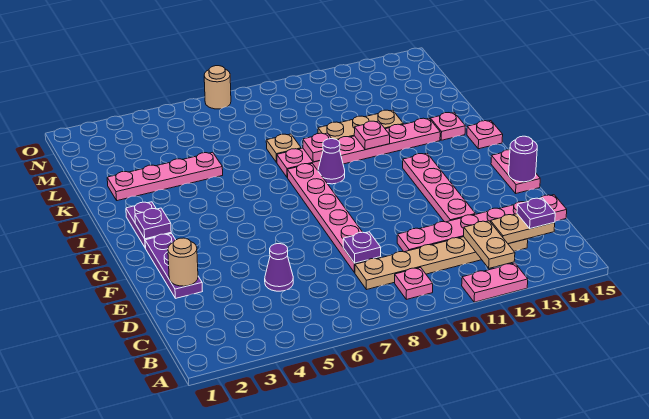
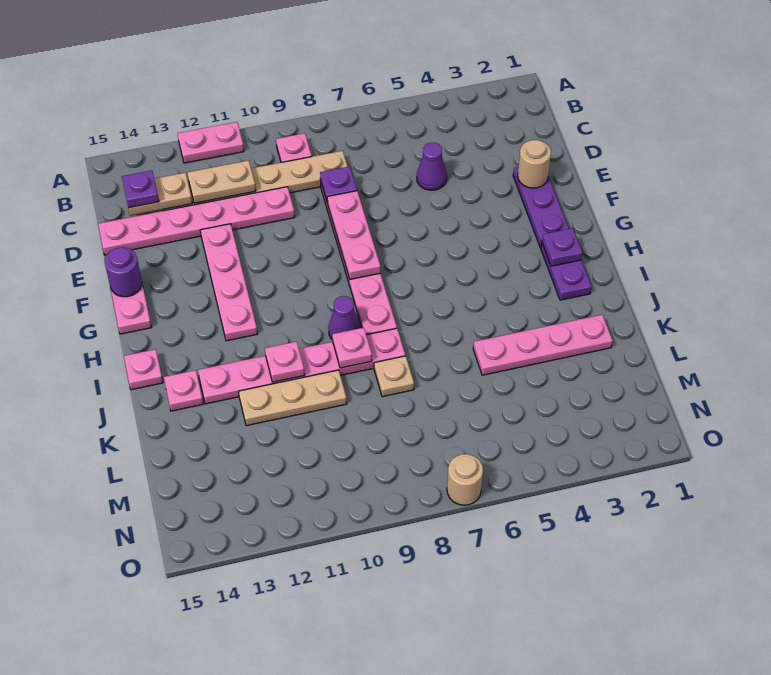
tan plate B12:C12 level 2 -> tan plate C11:C12 level 2
none -> pink plate E8:G8 level 2

